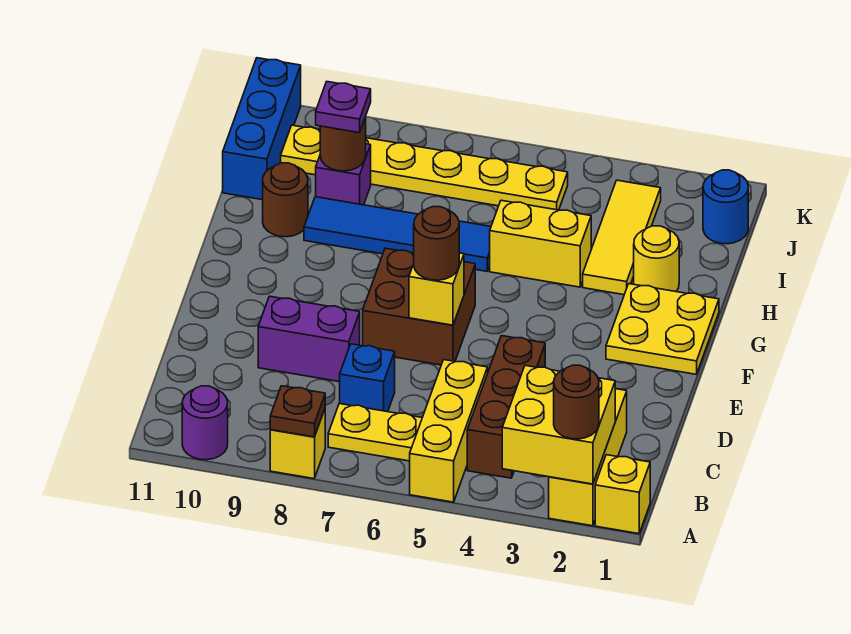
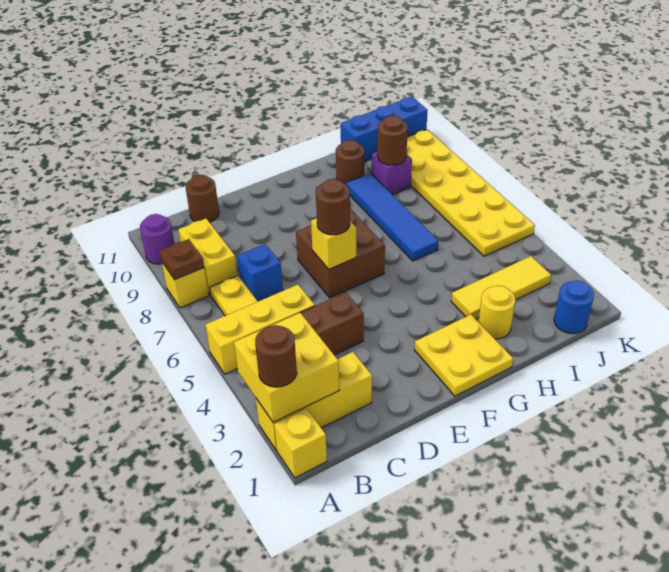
none -> brown round brick C11 level 1
purple brick D8:D9 level 1 -> none
yellow brick H4:H5 level 1 -> yellow brick B8:B9 level 1
purple plate I9 level 3 -> none
yellow plate J5:J10 level 1 -> yellow plate J5:K10 level 1

